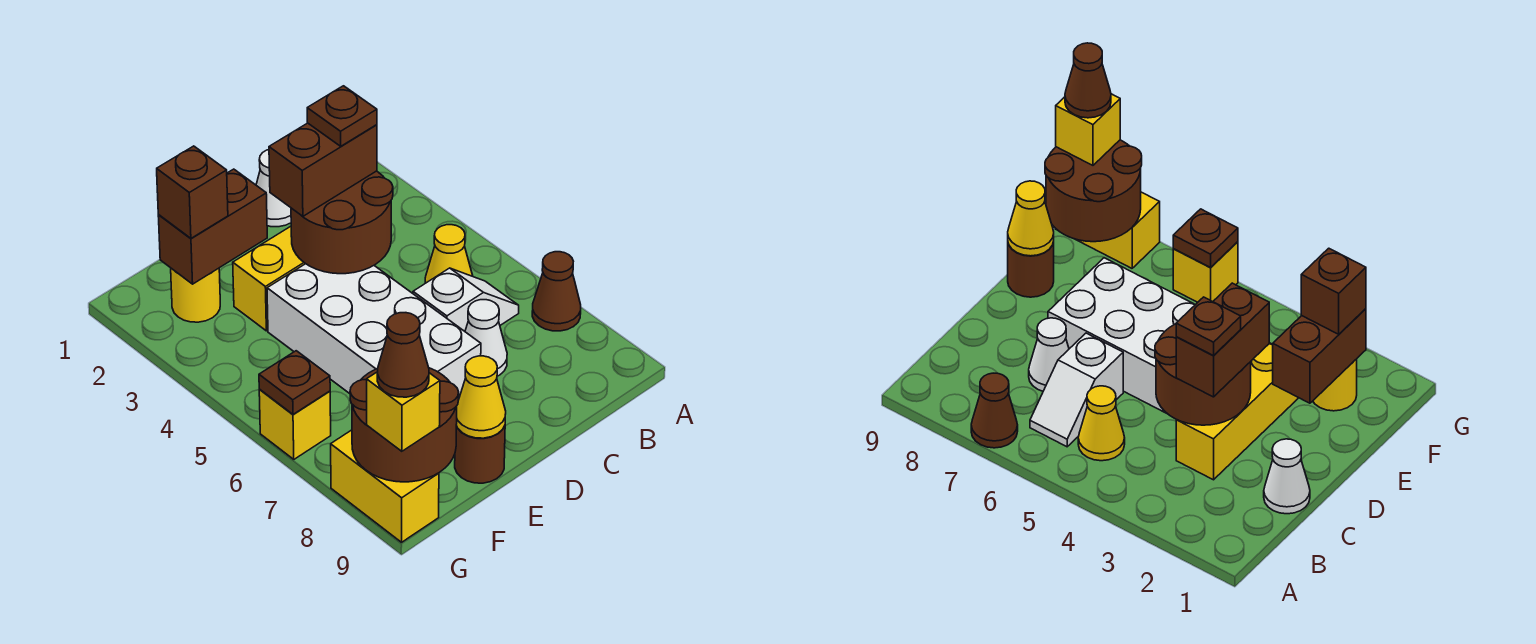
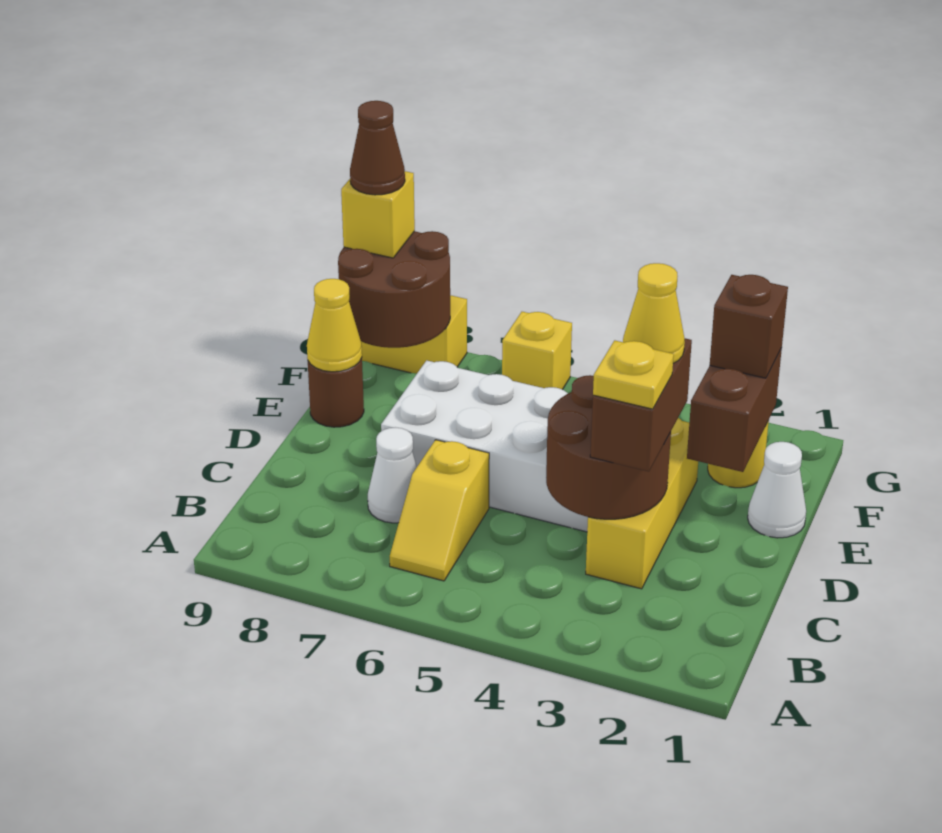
brown cone A7 level 1 -> none
yellow cone B5 level 1 -> yellow cone D3 level 4
white slope B6:C6 level 1 top C -> yellow slope B6:C6 level 1 top C
white cone C1 level 1 -> white cone E1 level 1
brown plate C3 level 4 -> yellow plate C3 level 4
brown plate G6 level 2 -> none

